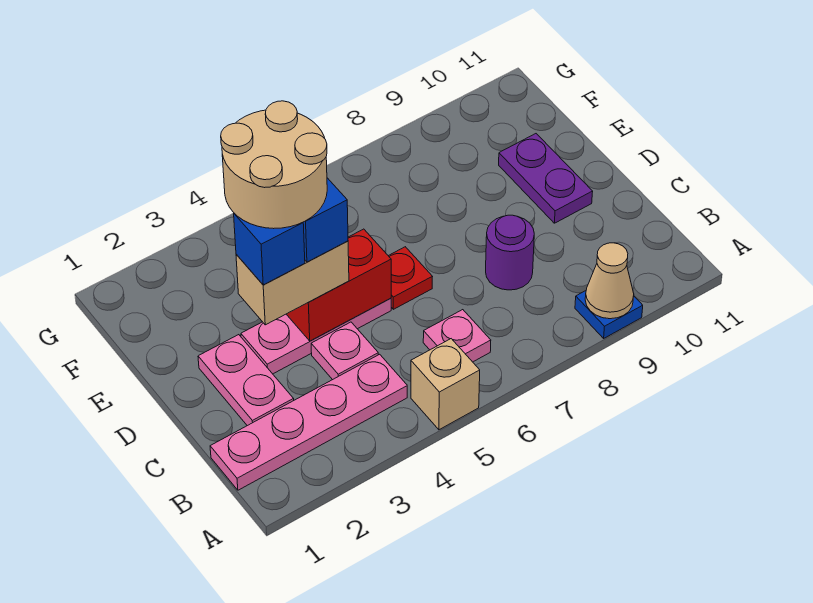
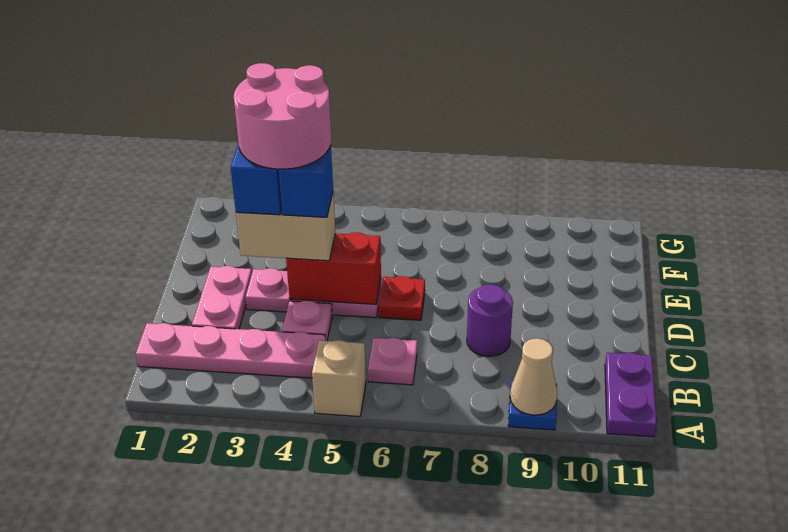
tan round brick D3:E4 level 5 -> pink round brick D3:E4 level 5
purple plate D10:E10 level 1 -> purple plate A11:B11 level 1

